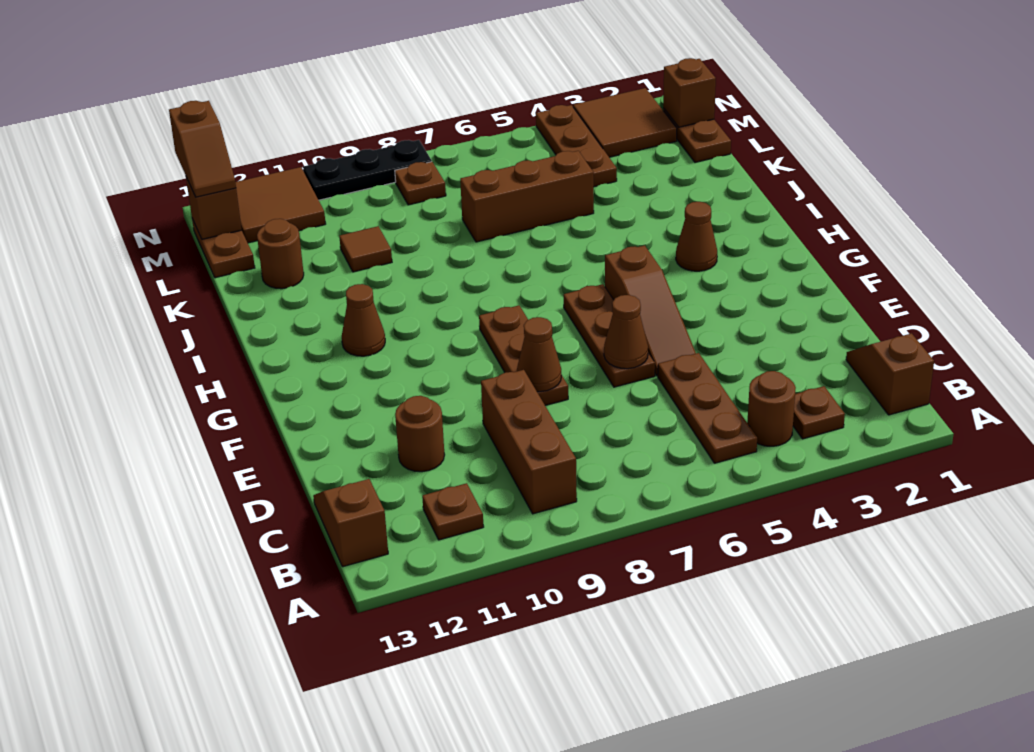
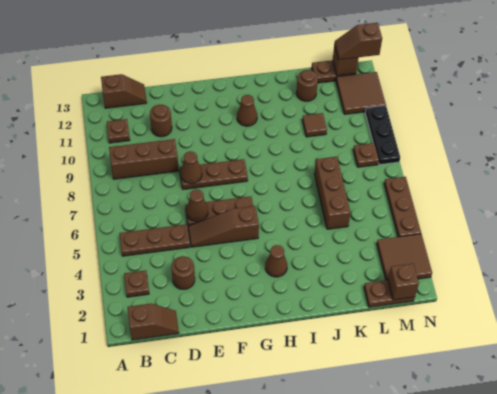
brown round brick B4 level 1 -> brown round brick D3 level 1
brown plate L4:N4 level 1 -> brown plate N4:N6 level 1

